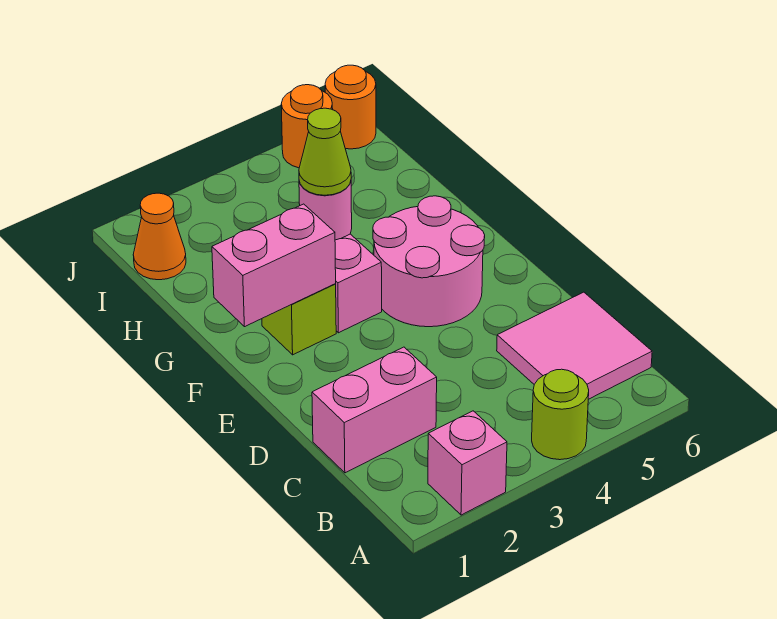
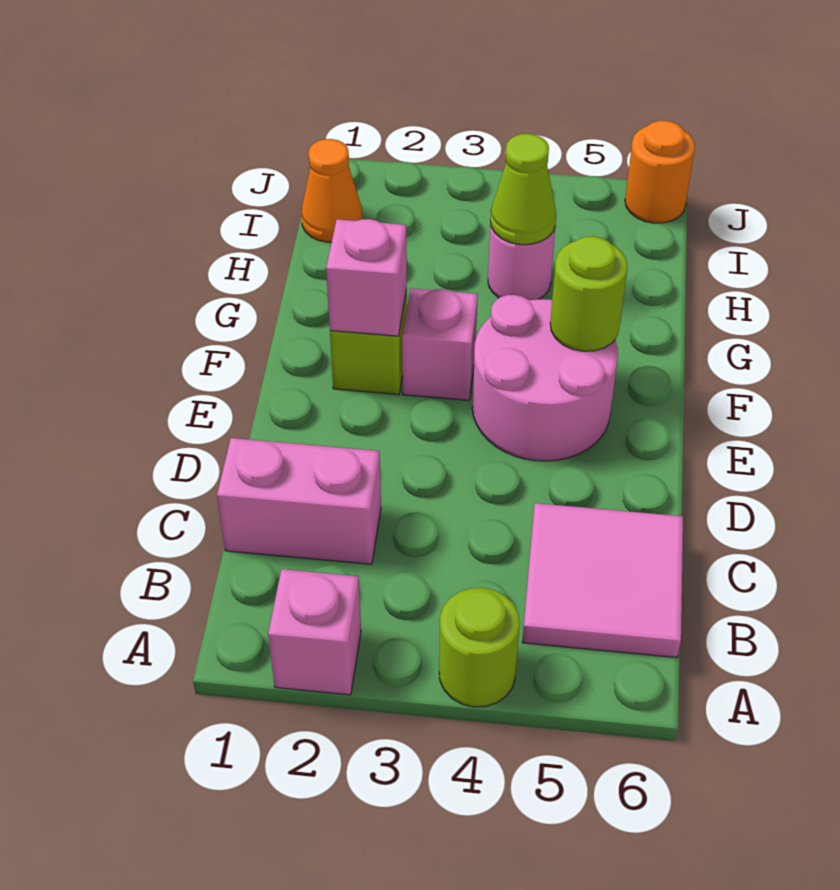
pink brick F1:F2 level 2 -> pink brick F2 level 2
none -> lime round brick F5 level 2
orange round brick J5 level 1 -> none

